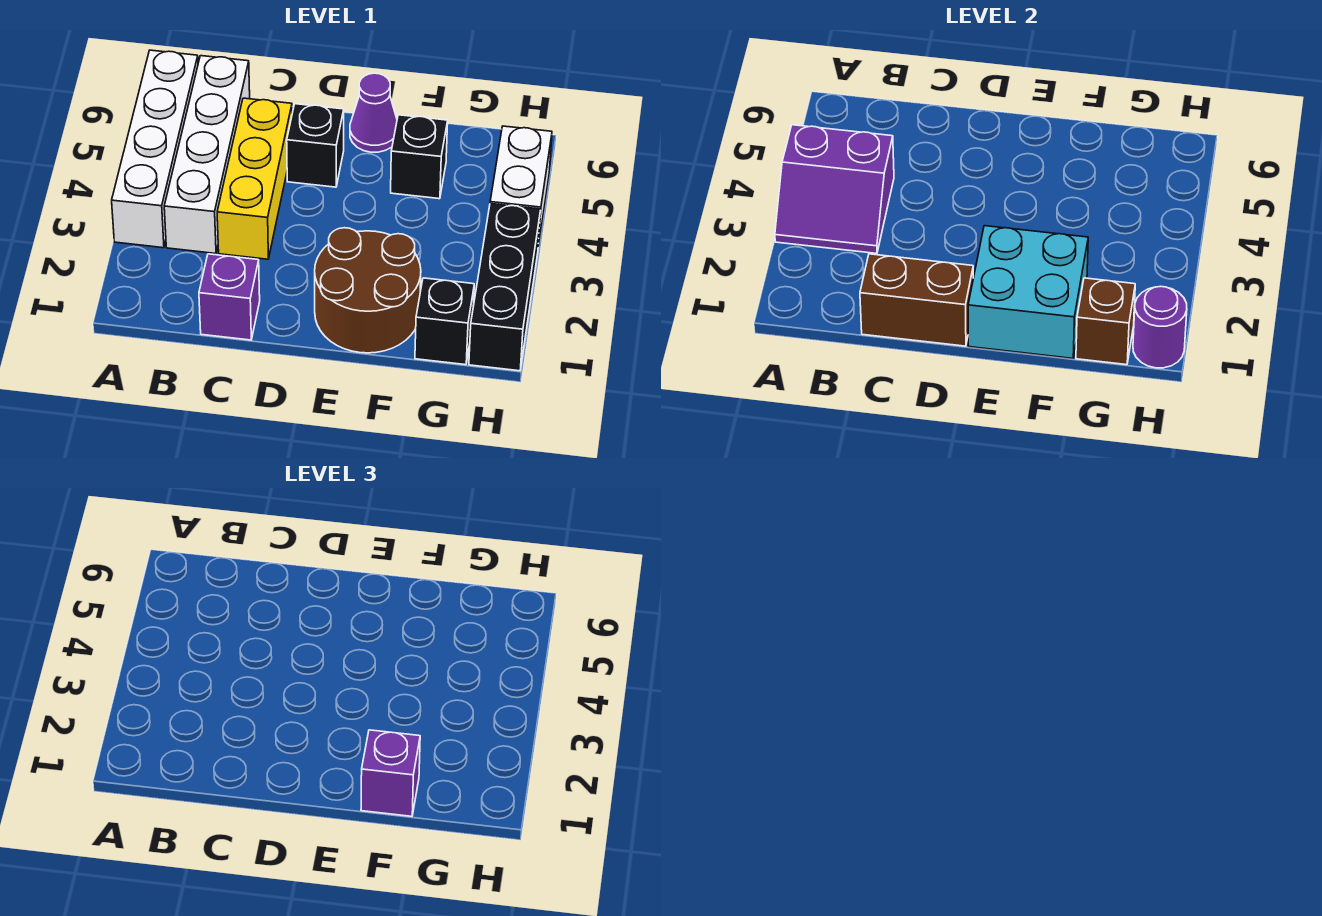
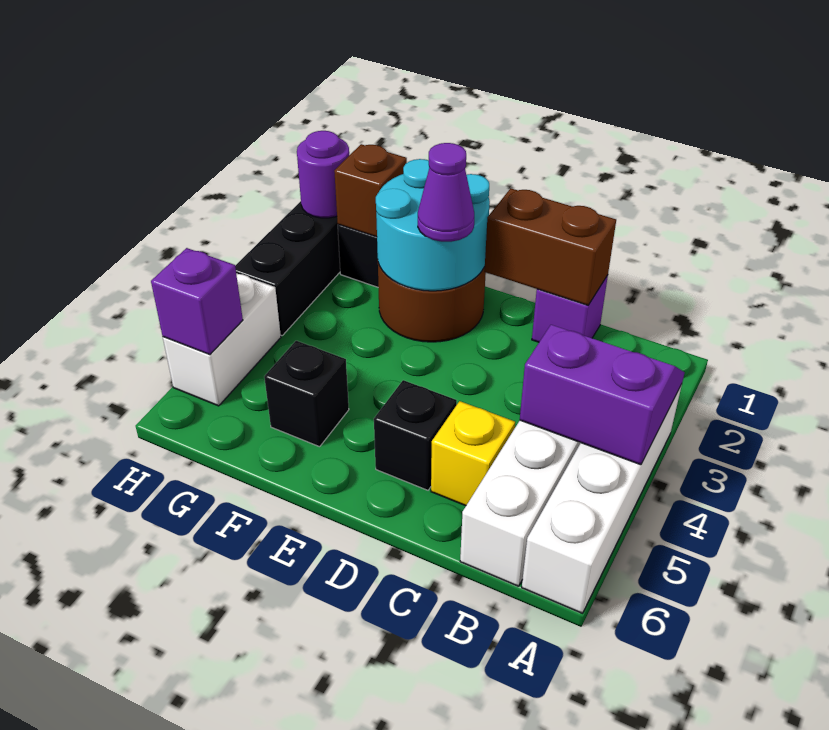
yellow brick C3:C5 level 1 -> yellow brick C5 level 1
cyan brick E1:F2 level 2 -> cyan round brick E1:F2 level 2
purple cone E6 level 1 -> purple cone E2 level 3
purple brick F1 level 3 -> purple brick H5 level 2

